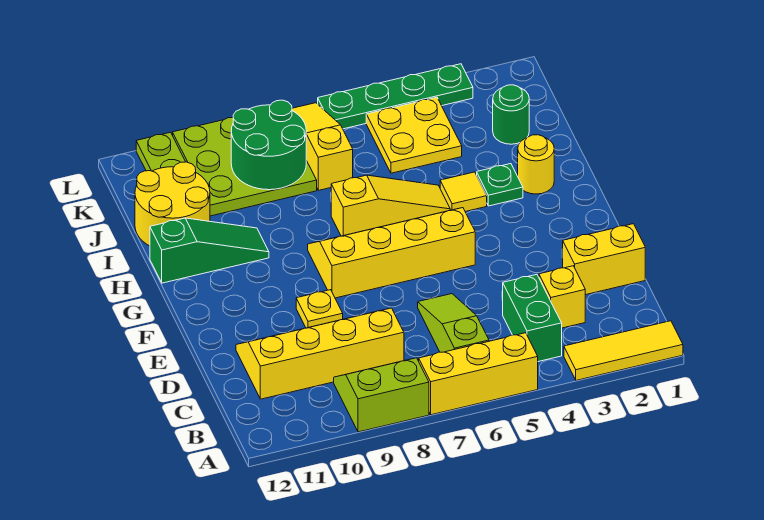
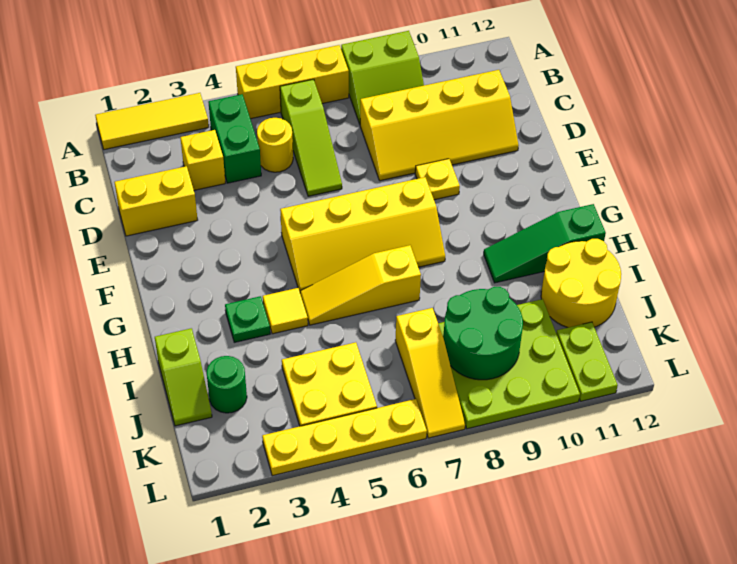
yellow round brick H2 level 1 -> yellow round brick C5 level 1
none -> lime slope I1:J1 level 1 top I
green plate L3:L6 level 1 -> yellow plate L3:L6 level 1

